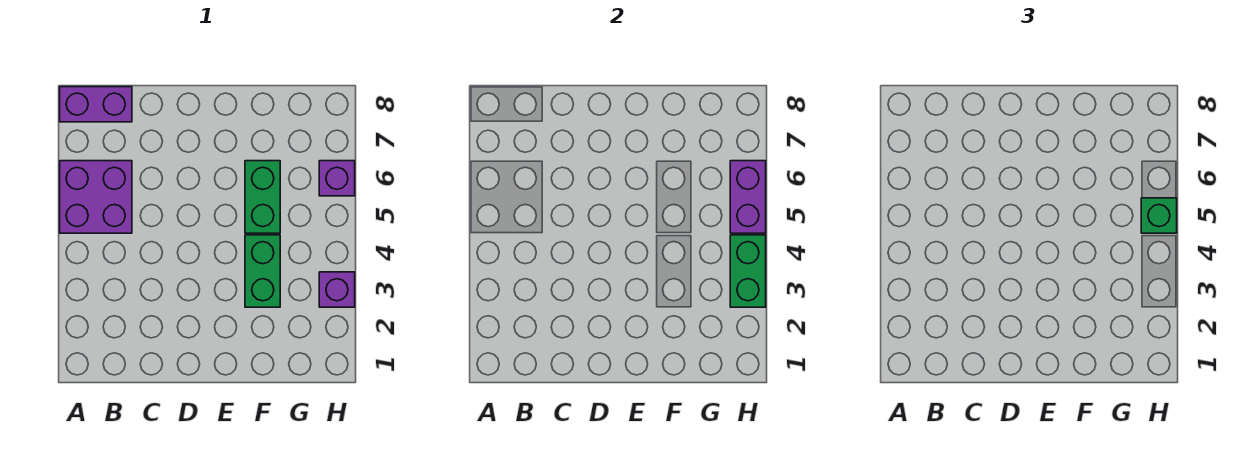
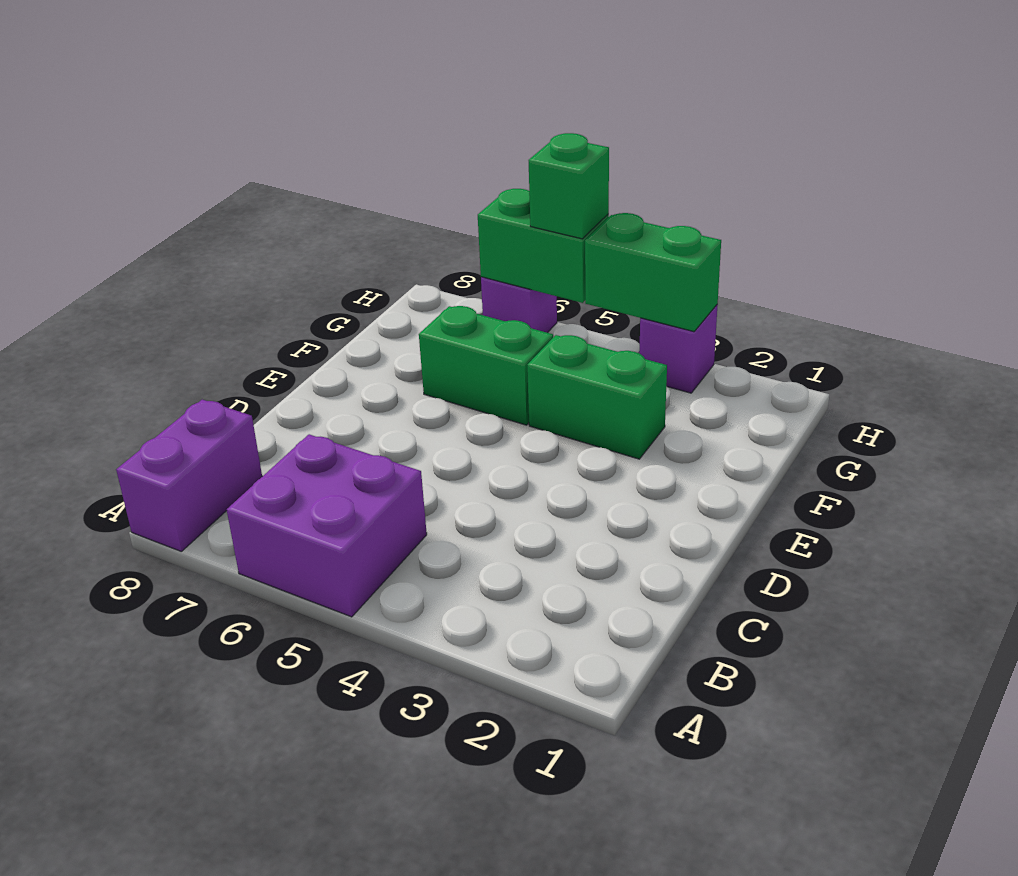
purple brick H5:H6 level 2 -> green brick H5:H6 level 2

